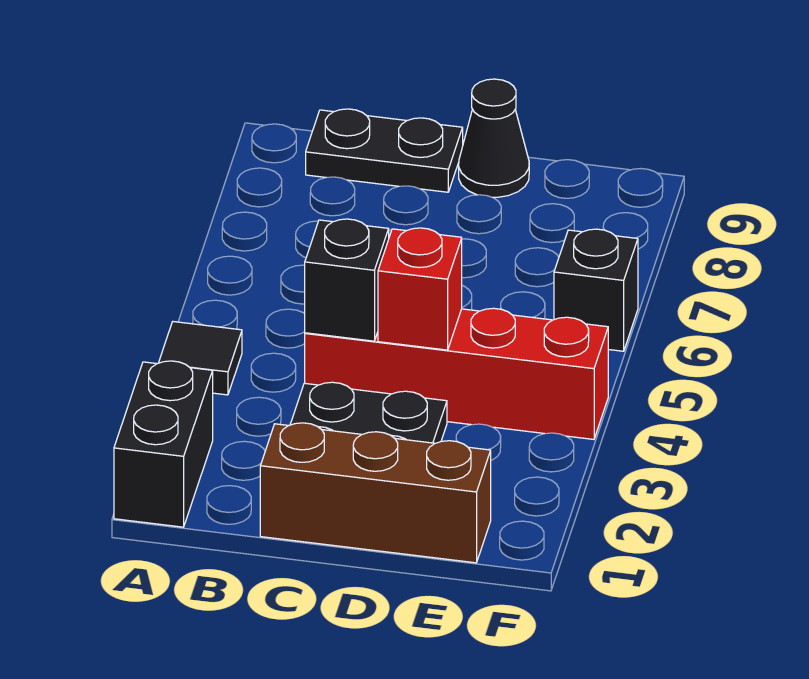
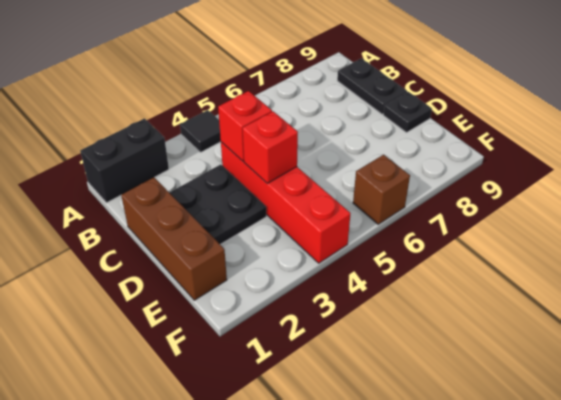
black brick C4 level 2 -> red brick C4 level 2
black cone D9 level 1 -> black plate D9 level 1
black brick F6 level 1 -> brown brick F6 level 1

